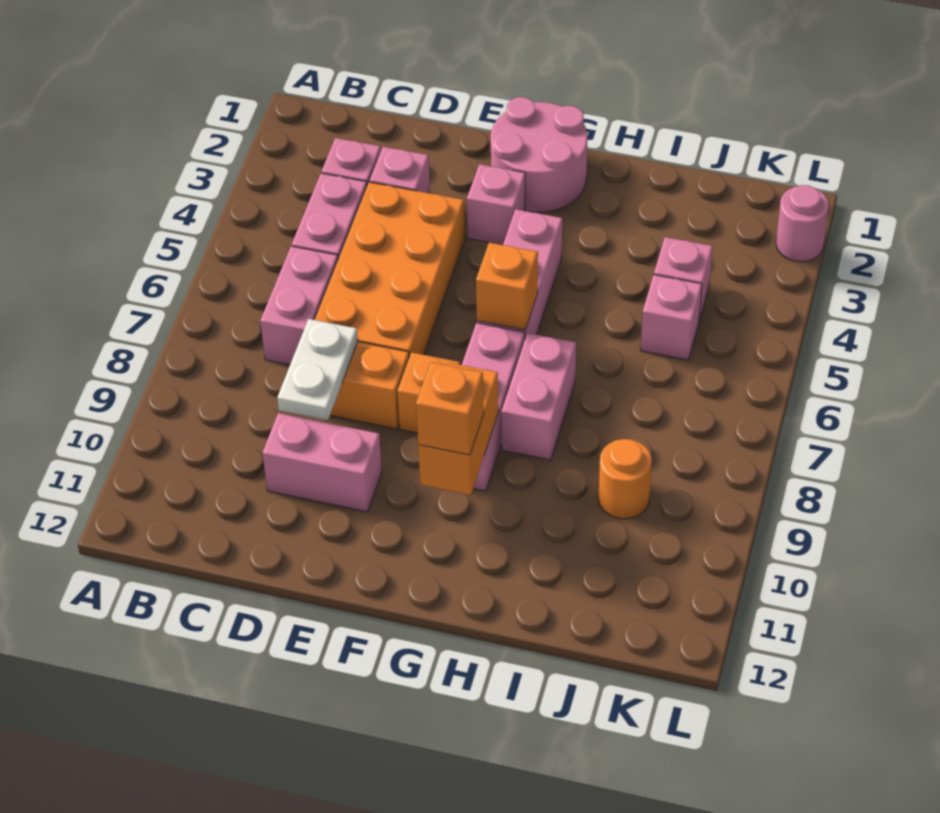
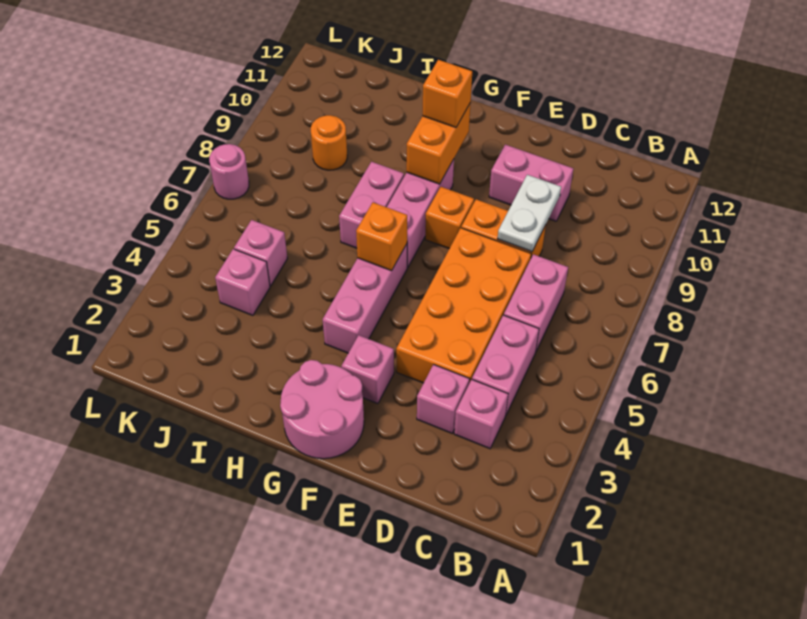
pink round brick L2 level 1 -> pink round brick L7 level 1

